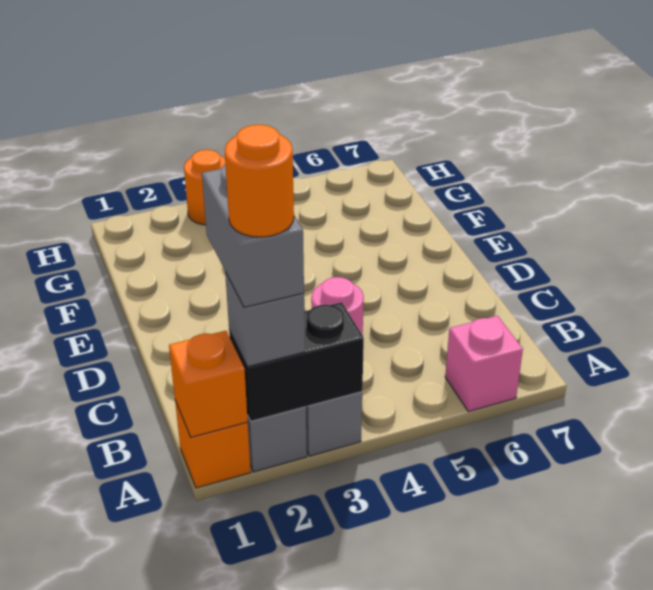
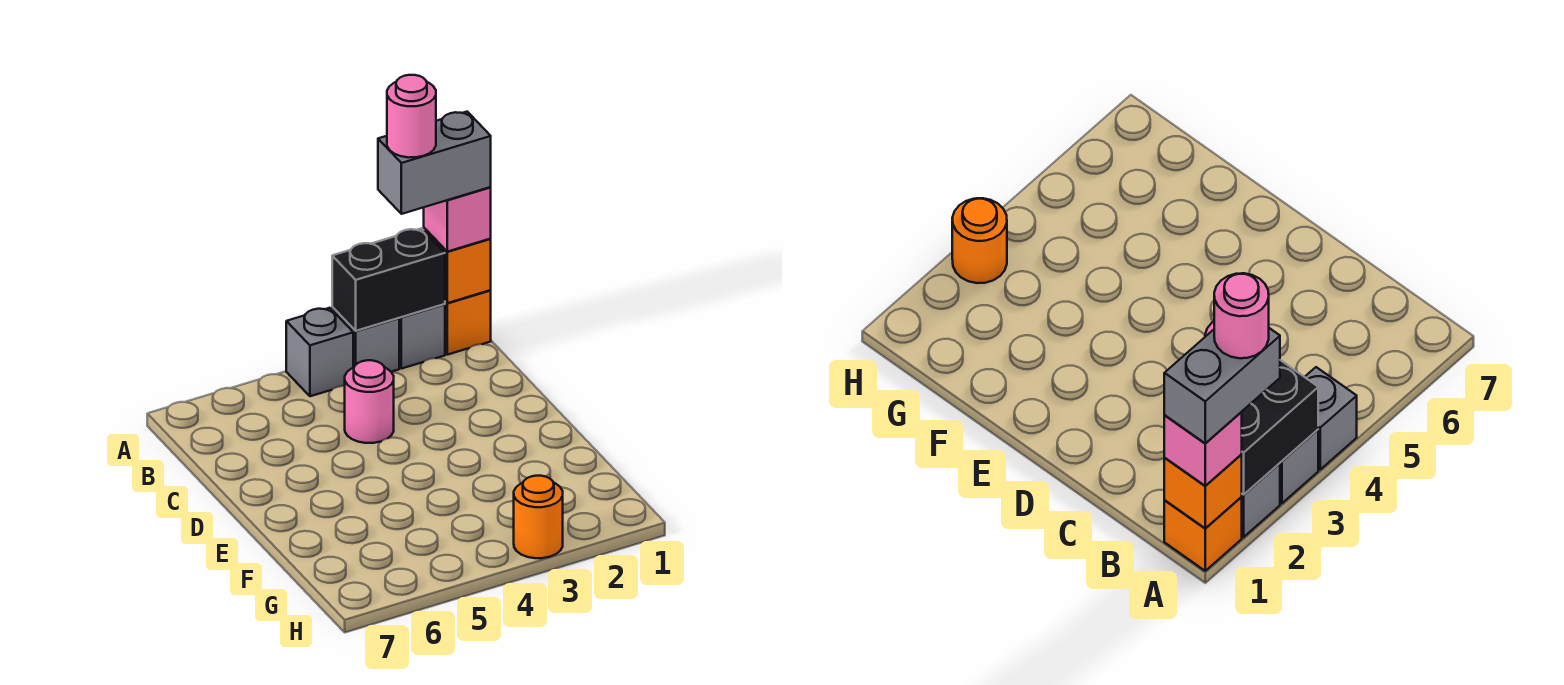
grey brick A2 level 3 -> grey brick A4 level 1
grey brick A2:B2 level 4 -> grey brick A1:A2 level 4
orange round brick A2 level 5 -> pink round brick A2 level 5
pink brick A6 level 1 -> pink brick A1 level 3

